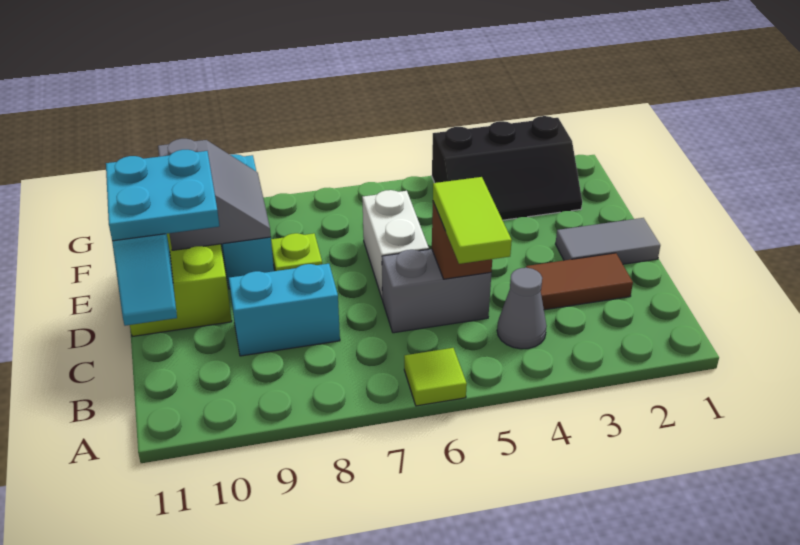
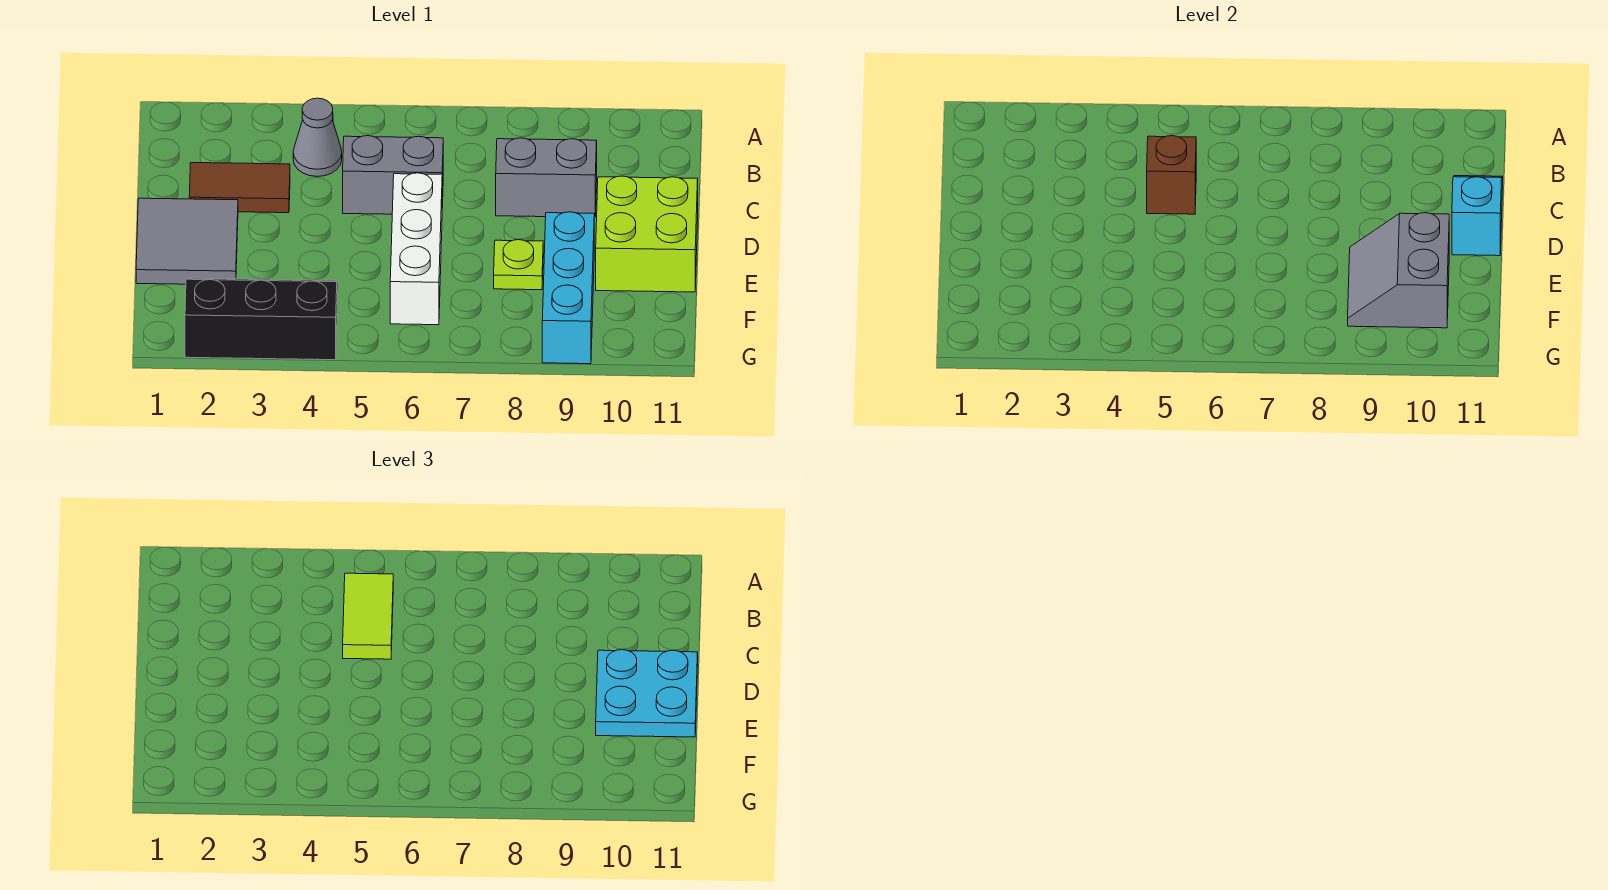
lime tile A6 level 1 -> none
cyan brick C8:C9 level 1 -> grey brick C8:C9 level 1
grey tile D1:D2 level 1 -> grey tile D1:E2 level 1
white brick D6:E6 level 1 -> white brick D6:F6 level 1

